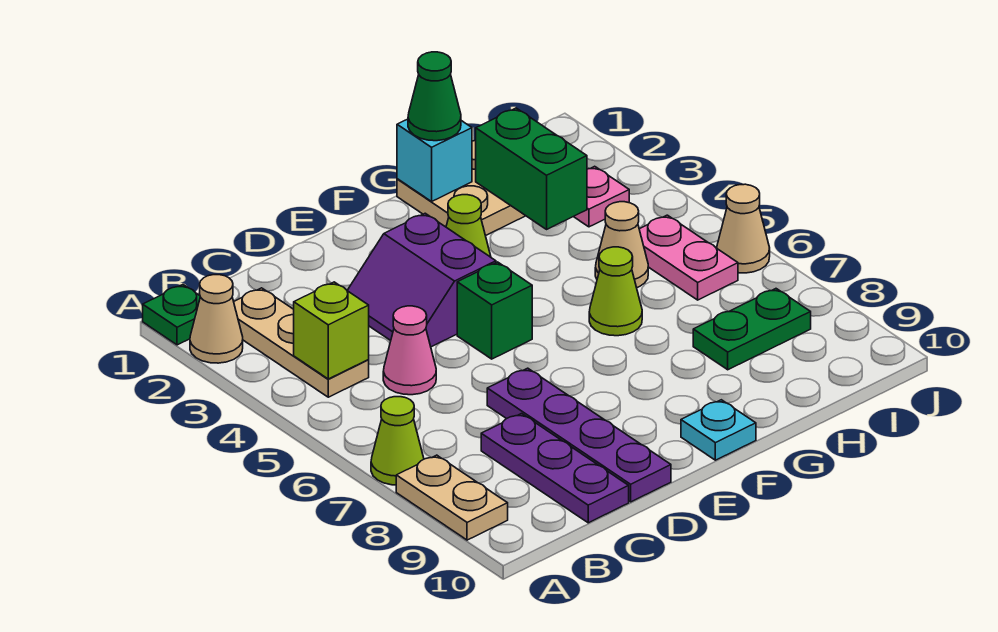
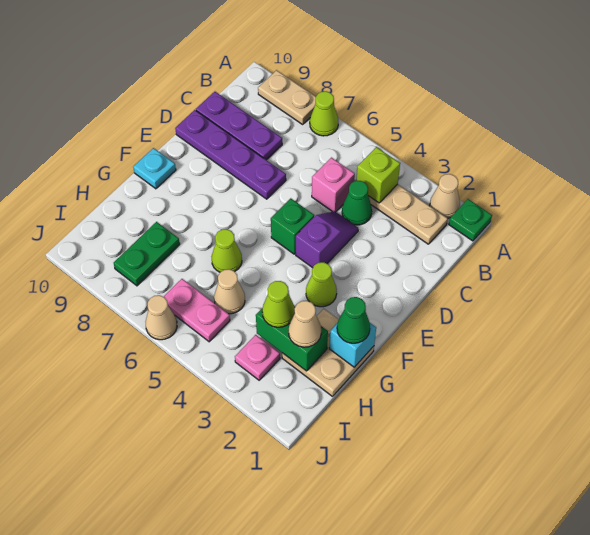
none -> green cone C4 level 1
pink cone C5 level 1 -> pink brick C5 level 1
purple slope D3:E4 level 1 top E -> purple slope D4:E4 level 1 top E
none -> tan cone H2 level 3
none -> lime cone H3 level 3

